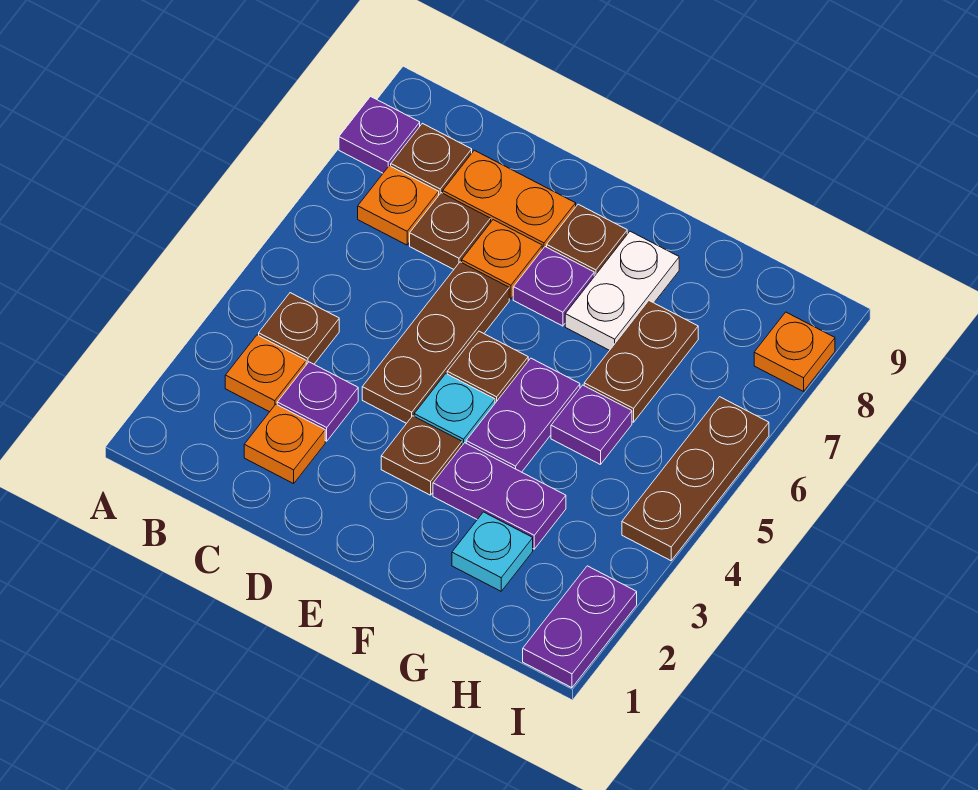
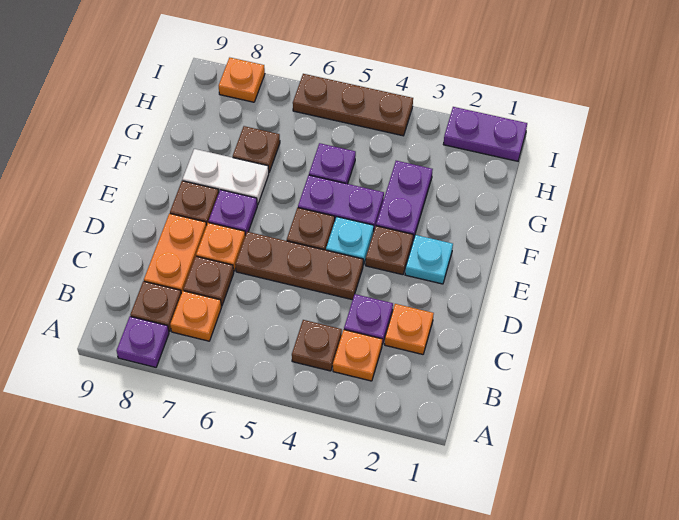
cyan plate G2 level 1 -> cyan plate E2 level 1
brown plate G6:G7 level 1 -> brown plate G7 level 1

